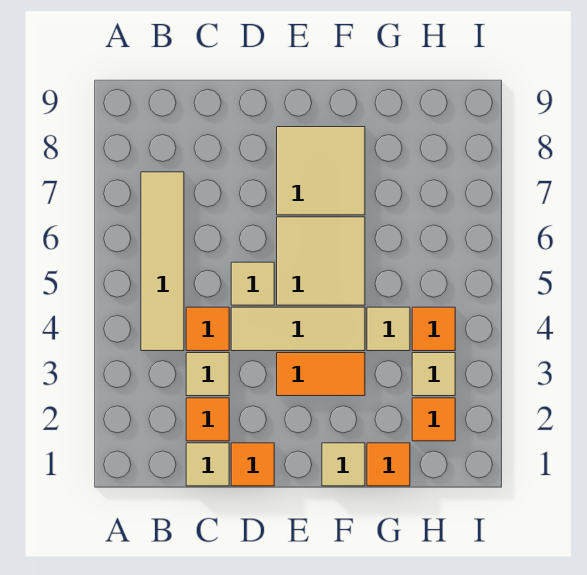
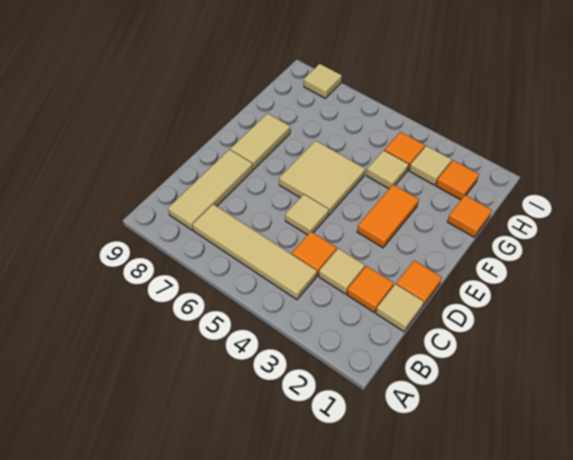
tan tile D4:F4 level 1 -> tan tile B8:D8 level 1
tan tile E7:F8 level 1 -> tan tile E8:F8 level 1
tan tile F1 level 1 -> tan tile I8 level 1

